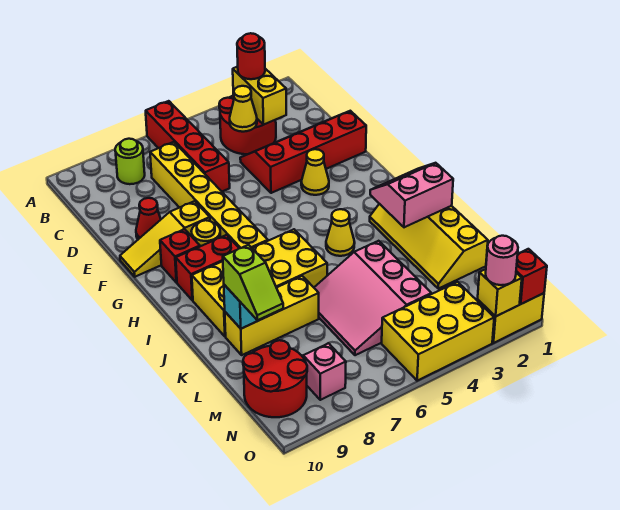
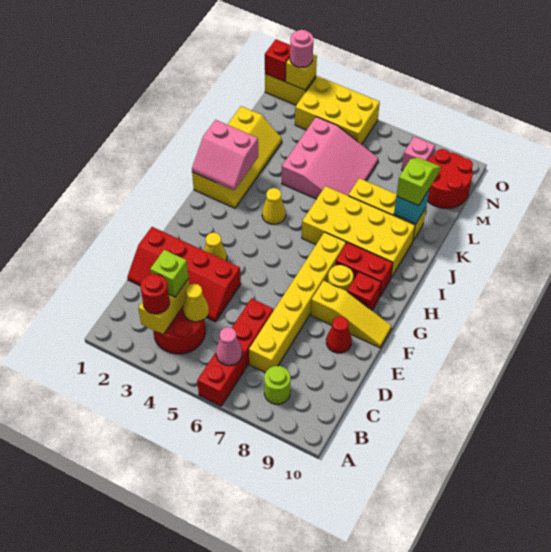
none -> pink cone B6 level 2
none -> lime brick C3 level 3

